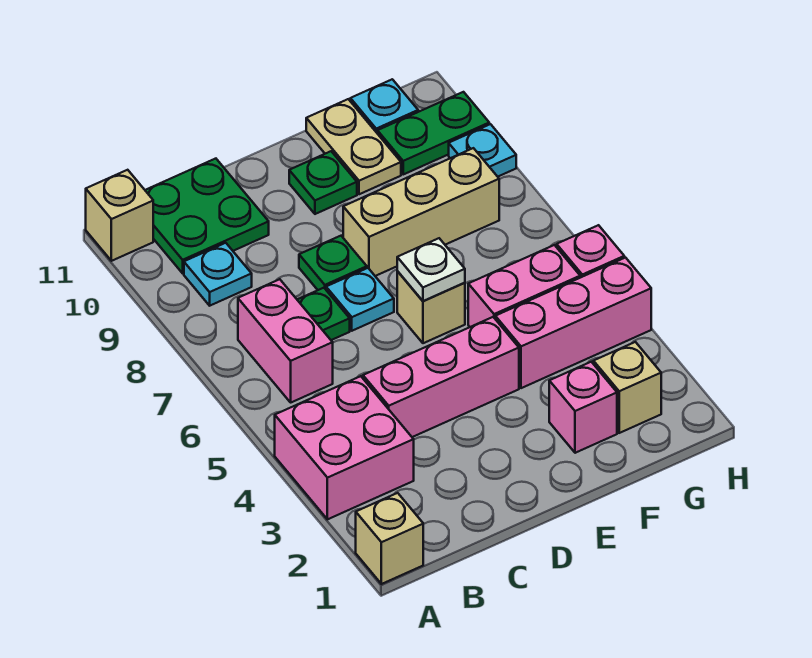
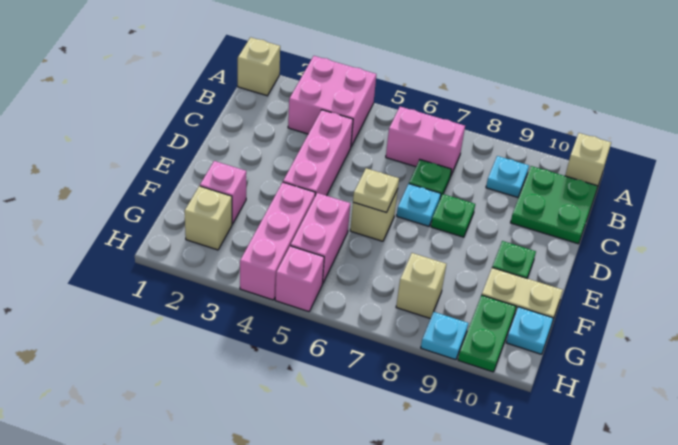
white plate E6 level 2 -> tan plate E6 level 2
tan brick E8:G8 level 1 -> tan brick G8 level 1

